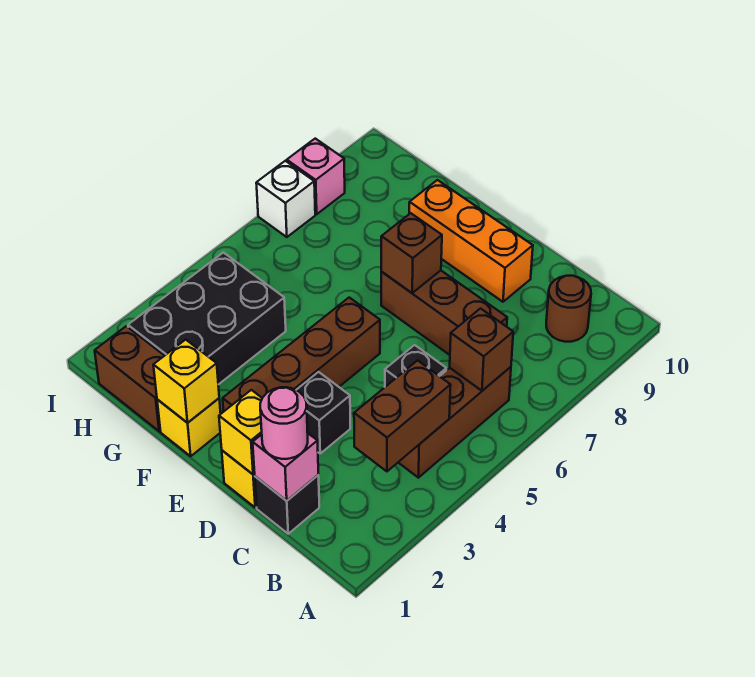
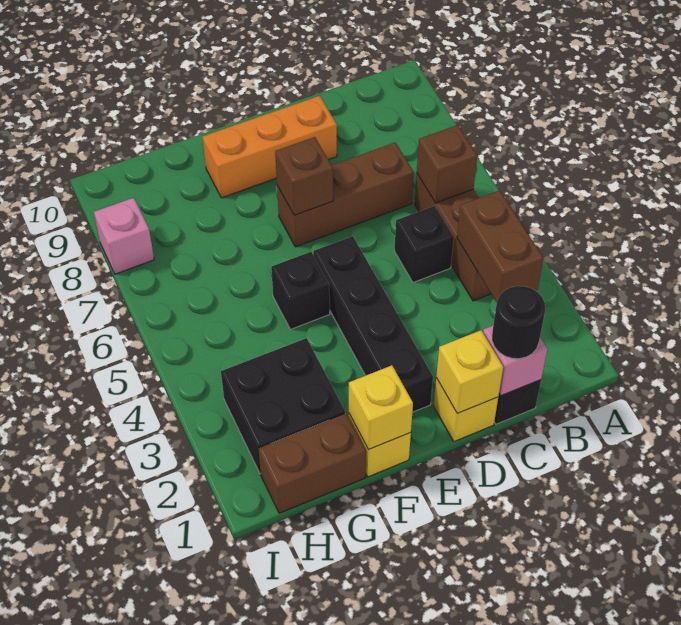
brown round brick B9 level 1 -> none
pink round brick C1 level 3 -> black round brick C1 level 3
black brick D3 level 1 -> black brick F5 level 1
brown brick E2:E5 level 1 -> black brick E2:E5 level 1
black brick G2:H4 level 1 -> black brick G2:H3 level 1
white brick I7 level 1 -> none

